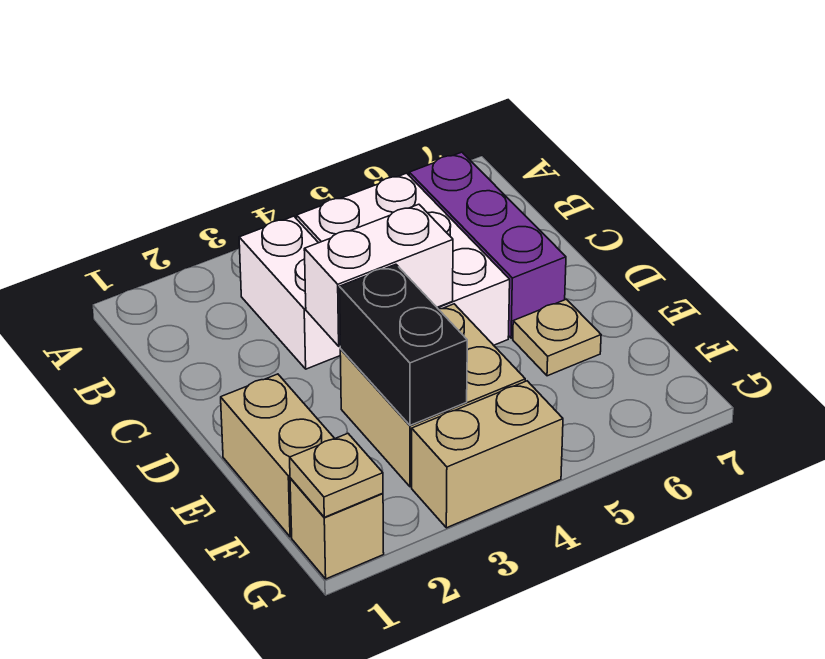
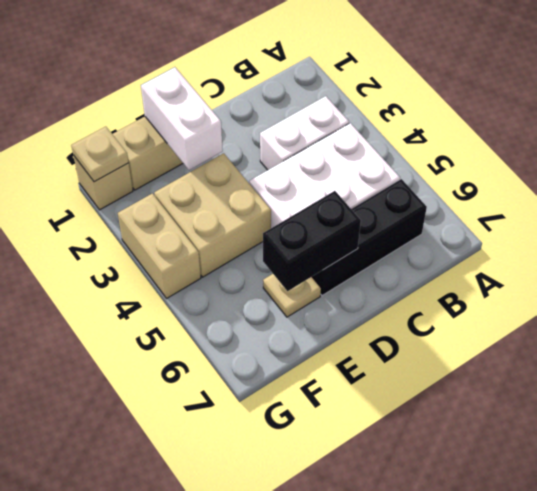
purple brick B6:D6 level 1 -> black brick B6:D6 level 1
white brick D3:D4 level 2 -> white brick E1:E2 level 2
black brick E3:F3 level 2 -> black brick D6:E6 level 2

